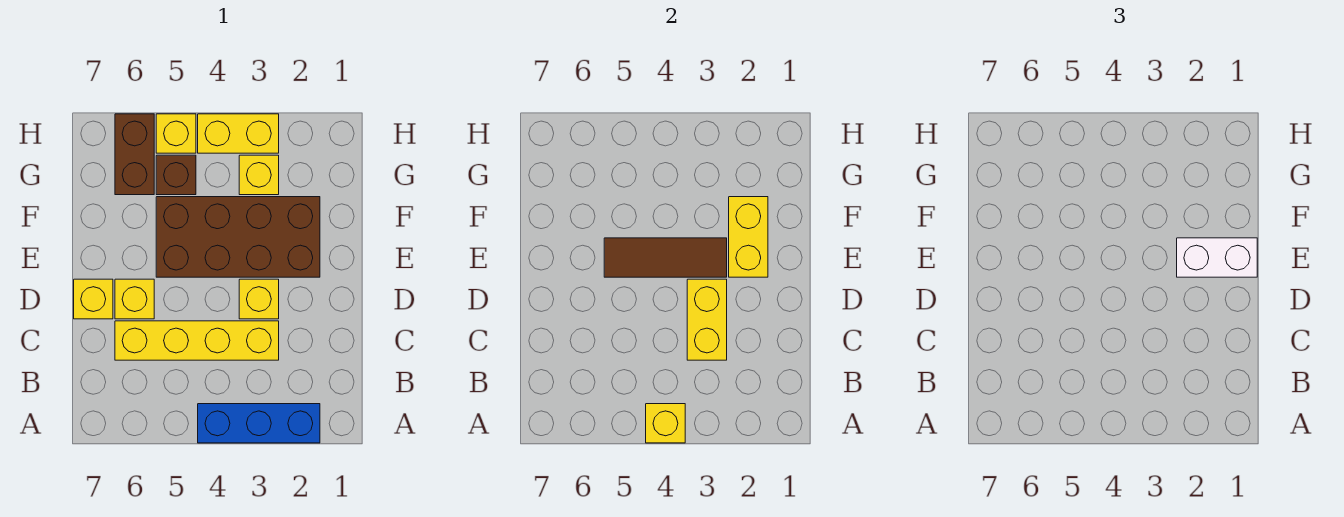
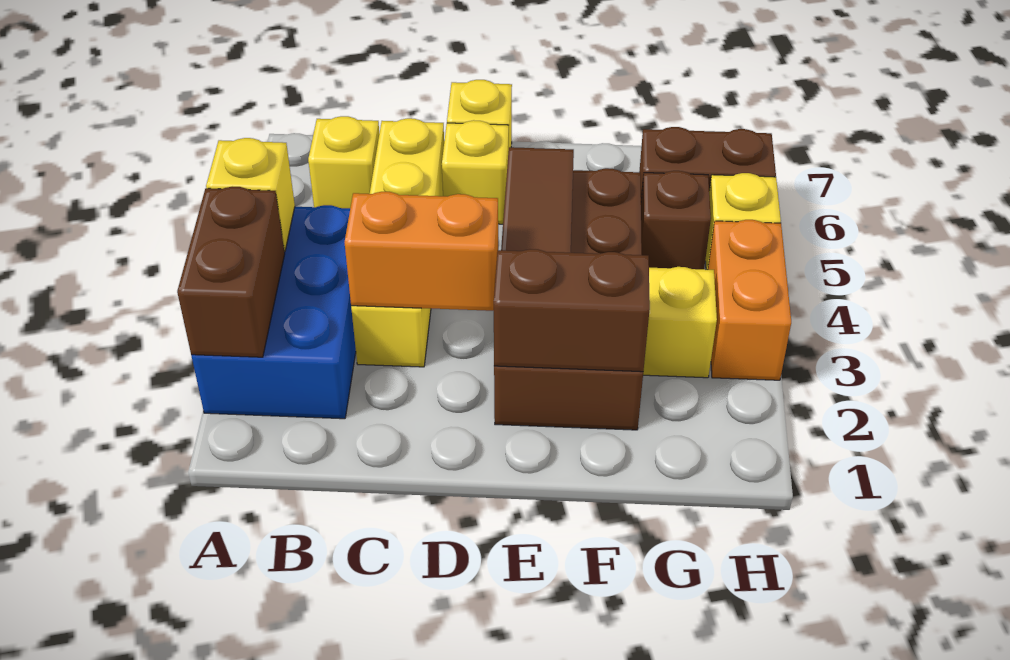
blue brick A2:A4 level 1 -> blue brick A2:B4 level 1
none -> brown brick A2:A3 level 2
yellow brick C3:D3 level 2 -> orange brick C3:D3 level 2
yellow brick D3 level 1 -> yellow brick B6 level 1
white brick E1:E2 level 3 -> none
yellow brick E2:F2 level 2 -> brown brick E2:F2 level 2
yellow brick H3:H4 level 1 -> orange brick H3:H4 level 1

